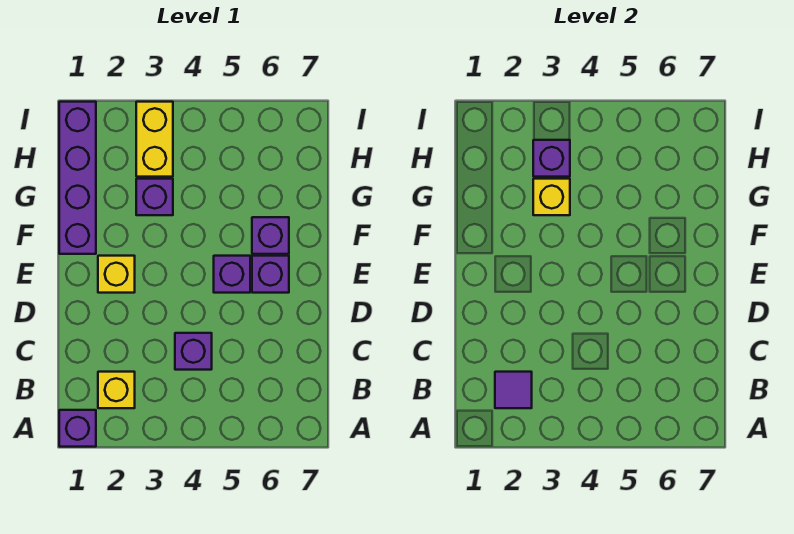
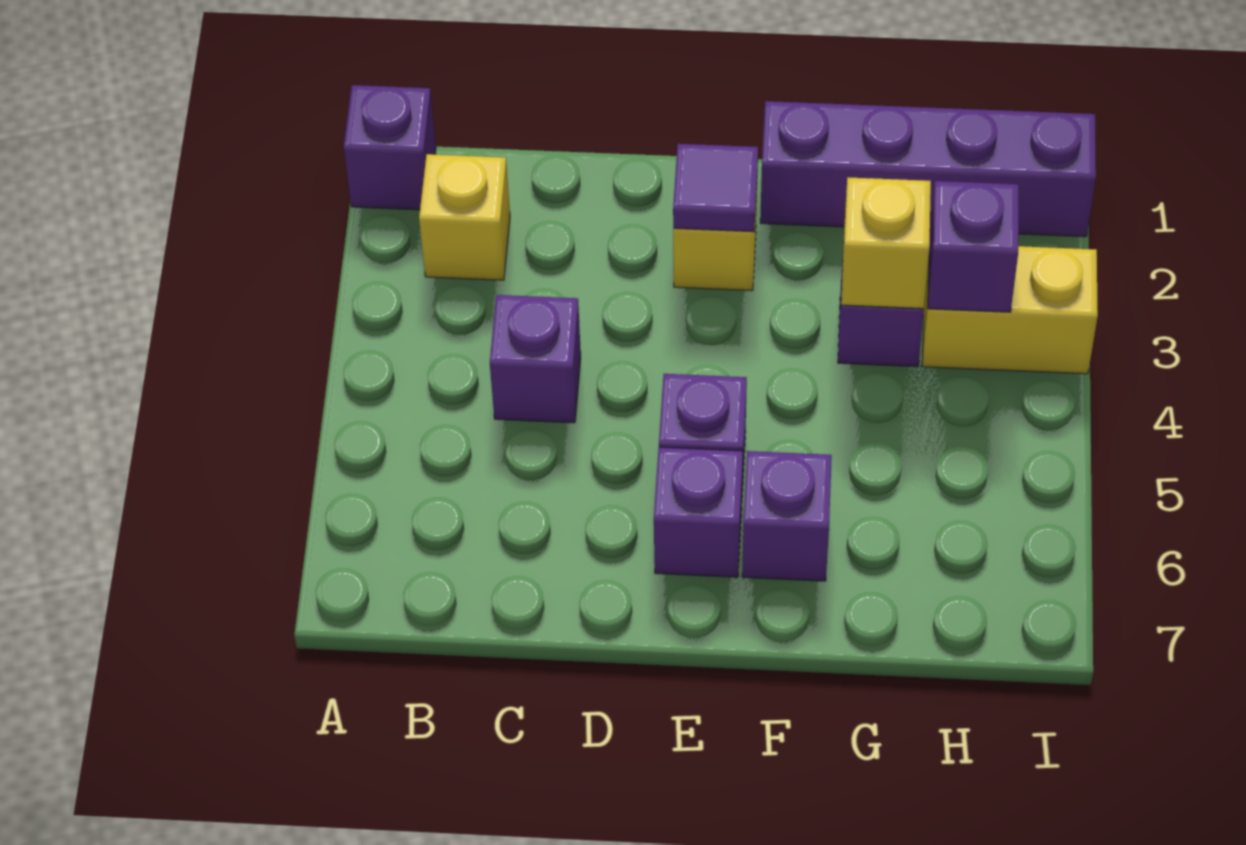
purple tile B2 level 2 -> purple tile E2 level 2

